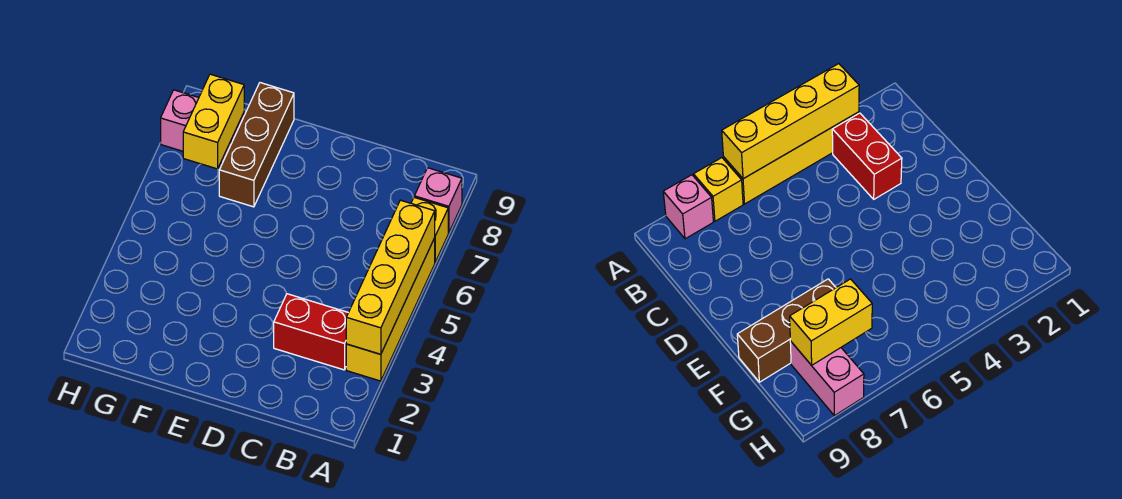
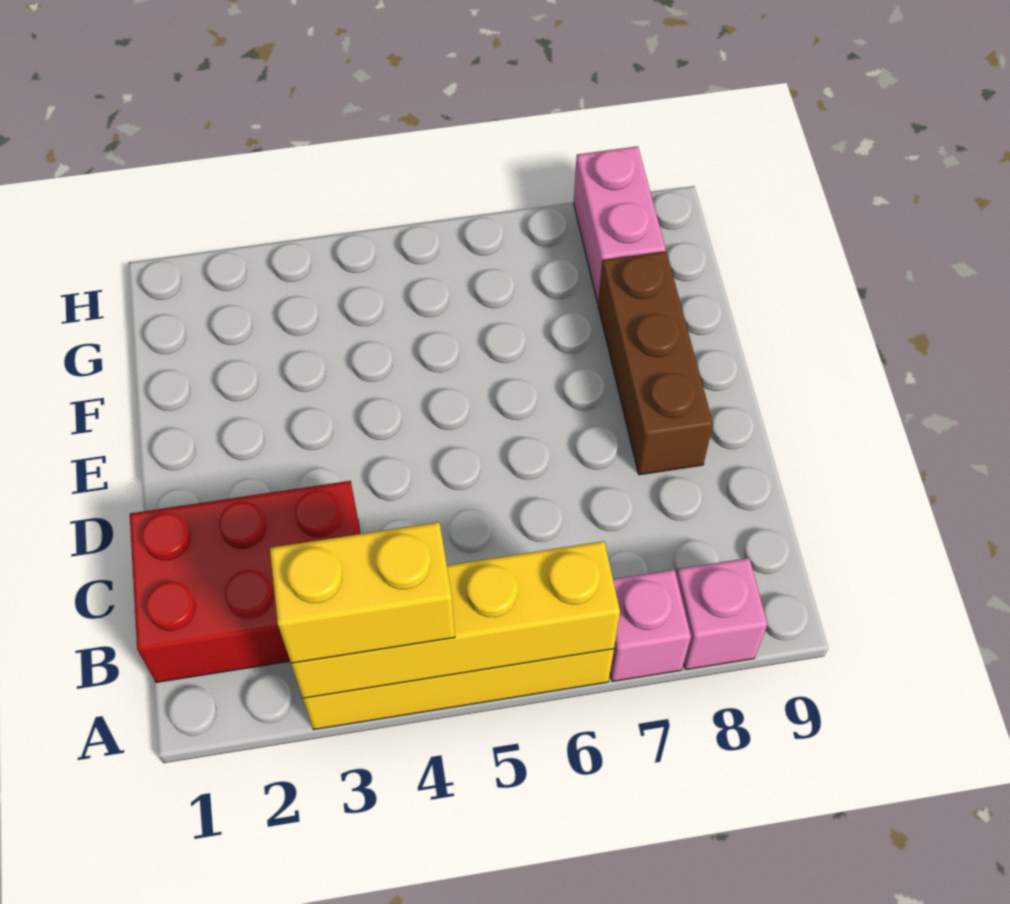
yellow brick A7 level 1 -> pink brick A7 level 1
red brick B3:C3 level 1 -> red brick B1:C3 level 1
brown brick F7:F9 level 1 -> brown brick D8:F8 level 1
yellow brick G7:G8 level 2 -> yellow brick A3:A4 level 3

